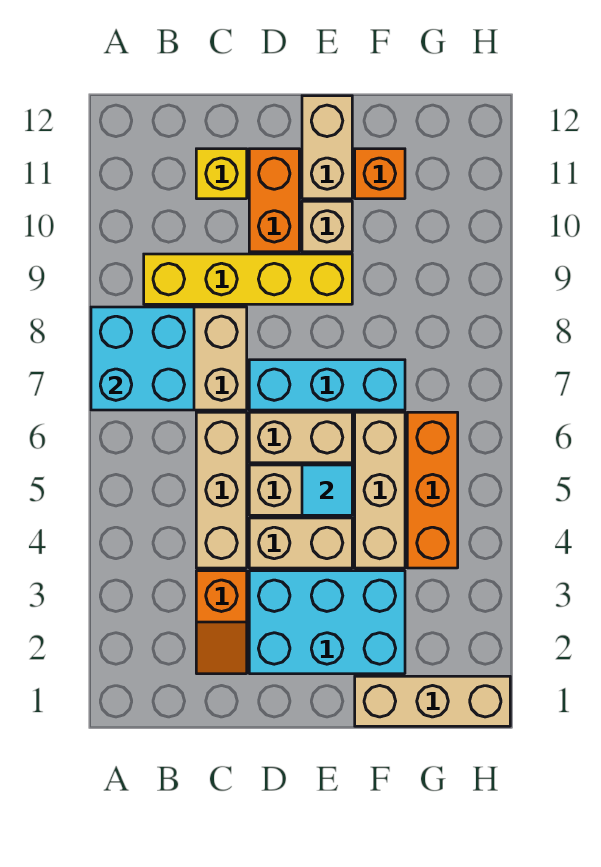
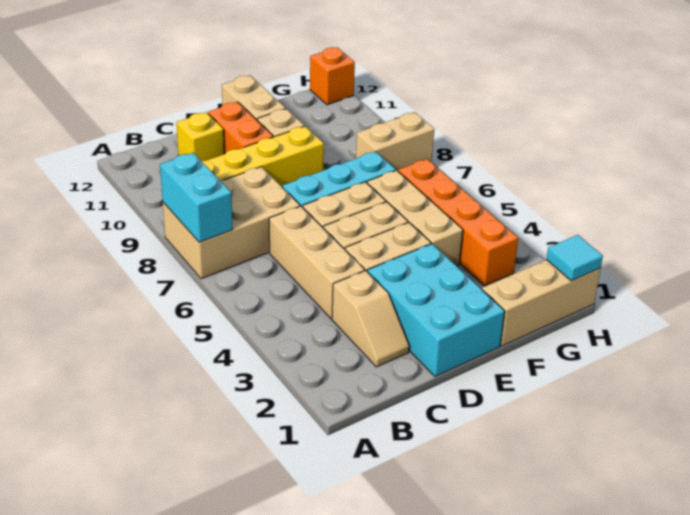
cyan brick A7:B8 level 2 -> cyan brick A7:A8 level 2
orange slope C2:C3 level 1 top 3 -> tan slope C2:C3 level 1 top 3
cyan brick D2:F3 level 1 -> cyan brick D1:E3 level 1
cyan tile E5 level 2 -> cyan tile H1 level 2
orange brick F11 level 1 -> orange brick H12 level 1
orange brick G4:G6 level 1 -> orange brick G3:G6 level 1
none -> tan brick G8:H8 level 1

